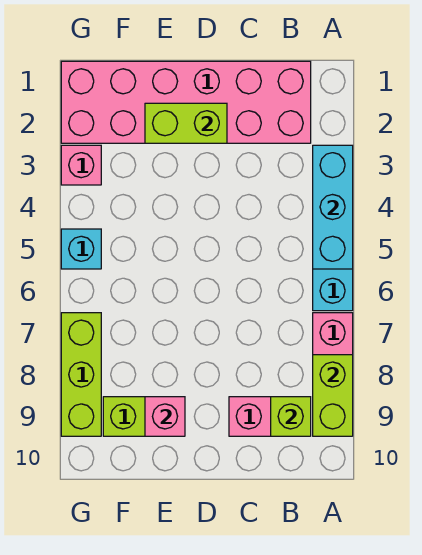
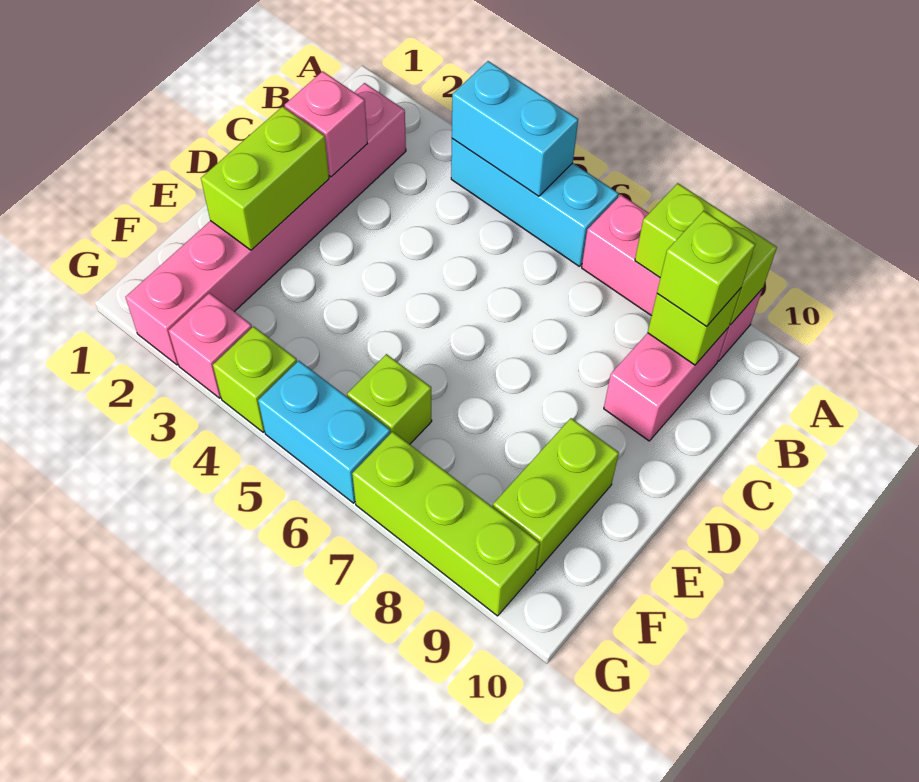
cyan brick A3:A5 level 2 -> cyan brick A4:A5 level 2
pink brick B1:G2 level 1 -> pink brick B2:G2 level 1
none -> lime brick B9 level 3
pink brick E9 level 2 -> pink brick C2 level 2
none -> lime brick F6 level 1
none -> lime brick G4 level 1
cyan brick G5 level 1 -> cyan brick G5:G6 level 1

